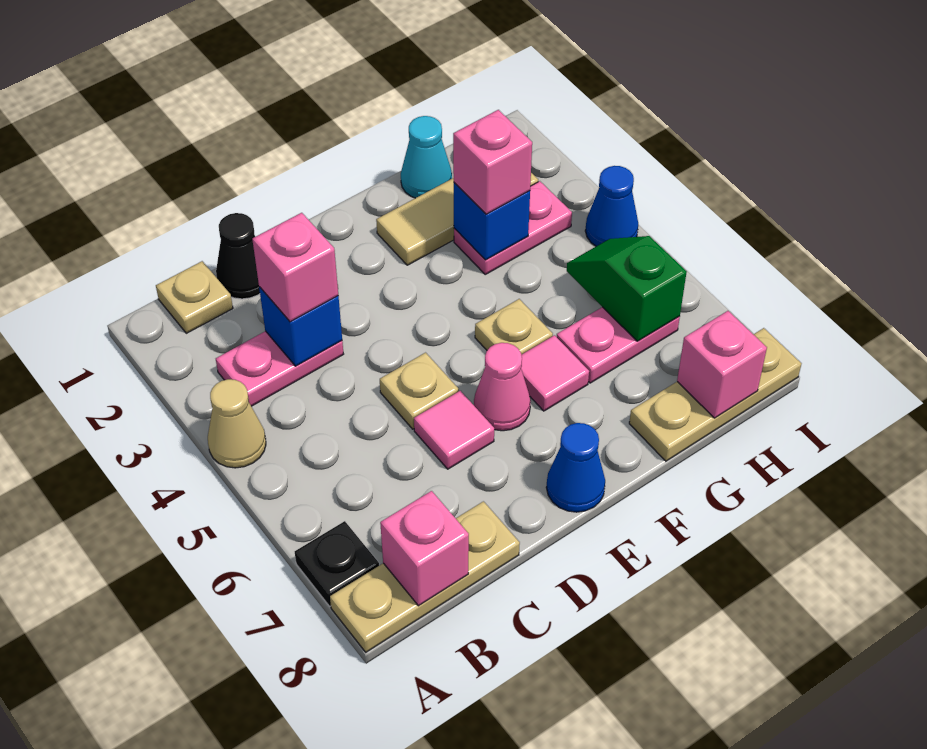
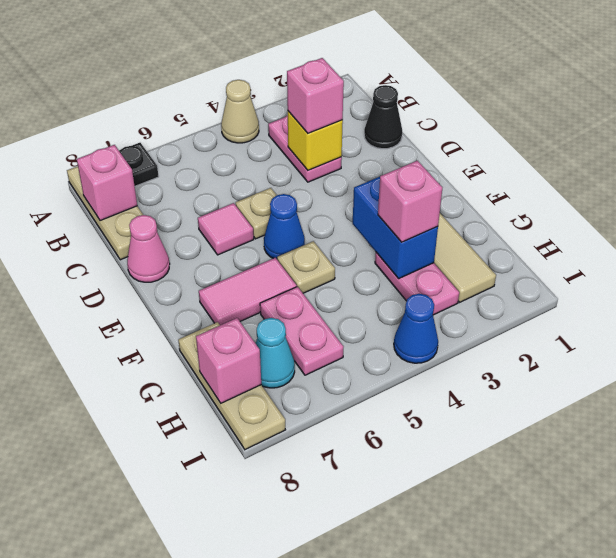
tan plate B1 level 1 -> none
blue brick C3 level 2 -> yellow brick C3 level 2
pink cone E6 level 1 -> pink cone D8 level 1
blue cone E8 level 1 -> blue cone E5 level 1
pink tile F6 level 1 -> pink tile F6:F7 level 1
cyan cone G1 level 1 -> cyan cone H7 level 1
blue brick G3 level 2 -> blue brick F3:G3 level 2
green slope H5:H6 level 2 top 6 -> none

